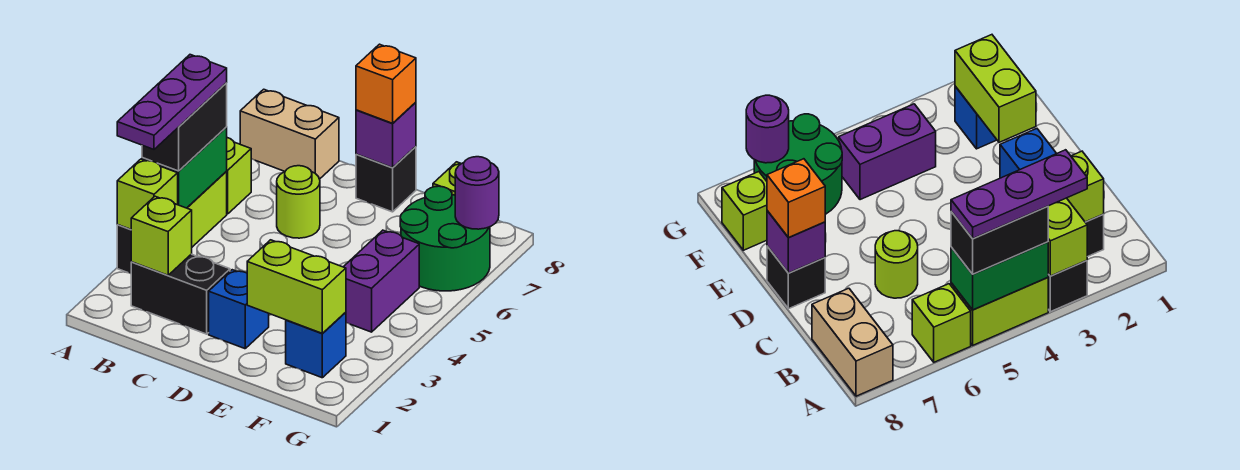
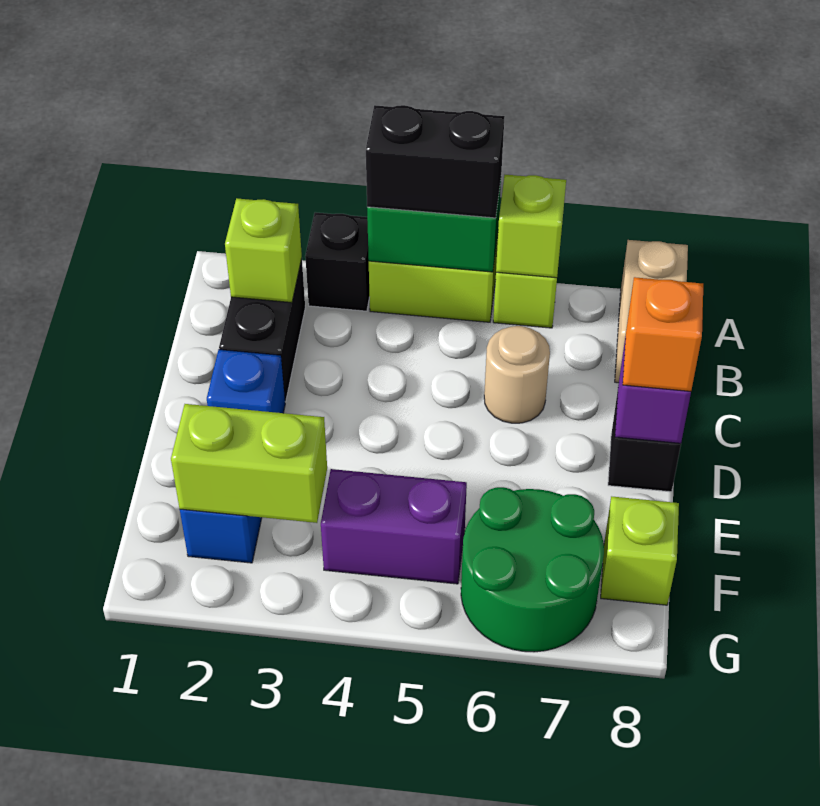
lime brick A3 level 2 -> lime brick A6 level 2
purple plate A3:A5 level 4 -> none
lime round brick C6 level 1 -> tan round brick C6 level 1
lime brick E2:F2 level 2 -> lime brick F2:F3 level 2
purple round brick G7 level 2 -> none

